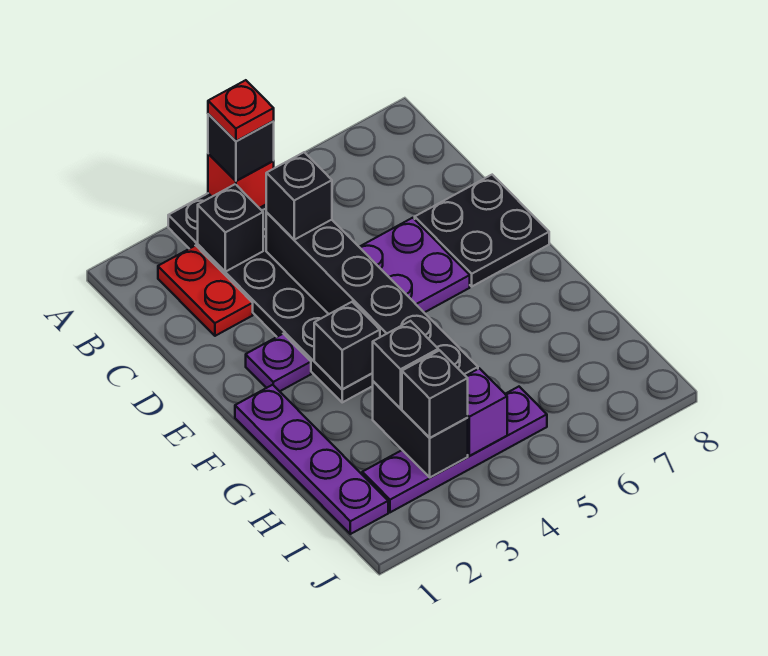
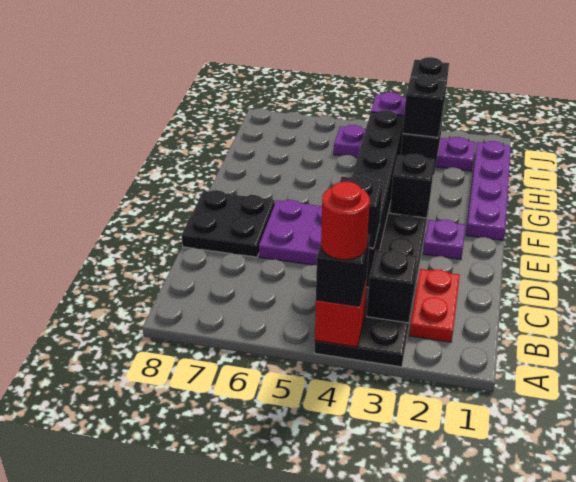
red plate A4 level 4 -> red round brick A4 level 4

